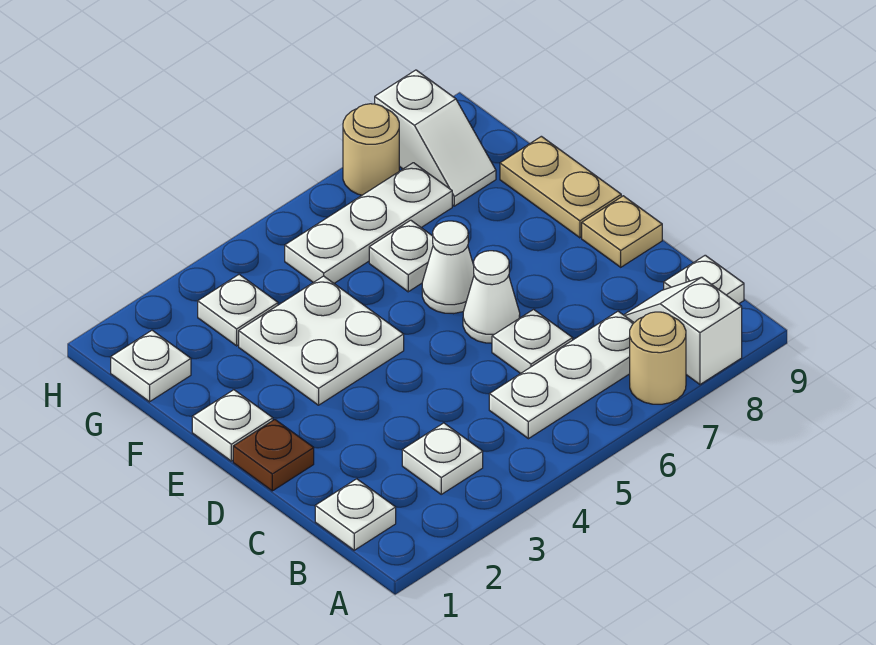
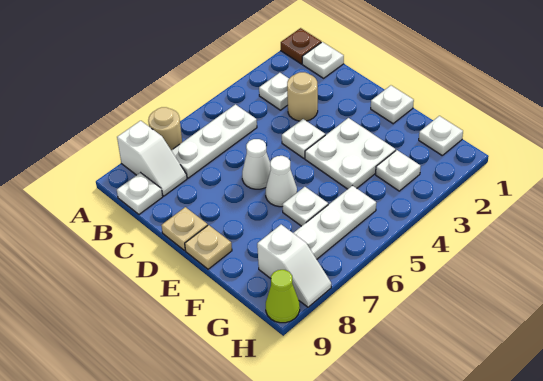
white plate C6 level 1 -> white plate D4 level 1
brown plate D1 level 1 -> brown plate A1 level 1
tan plate E9:F9 level 1 -> tan plate E9 level 1
white slope G8:H8 level 1 top H -> white slope G8:H8 level 1 top G
tan round brick H7 level 1 -> tan round brick C3 level 1
none -> lime cone H9 level 1

